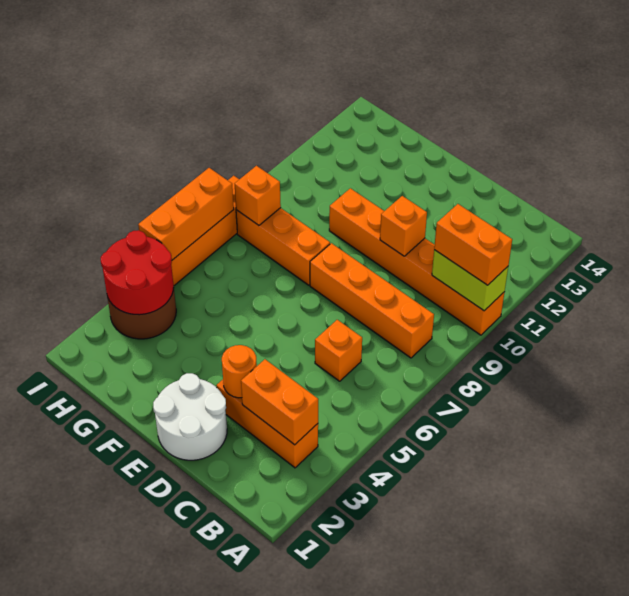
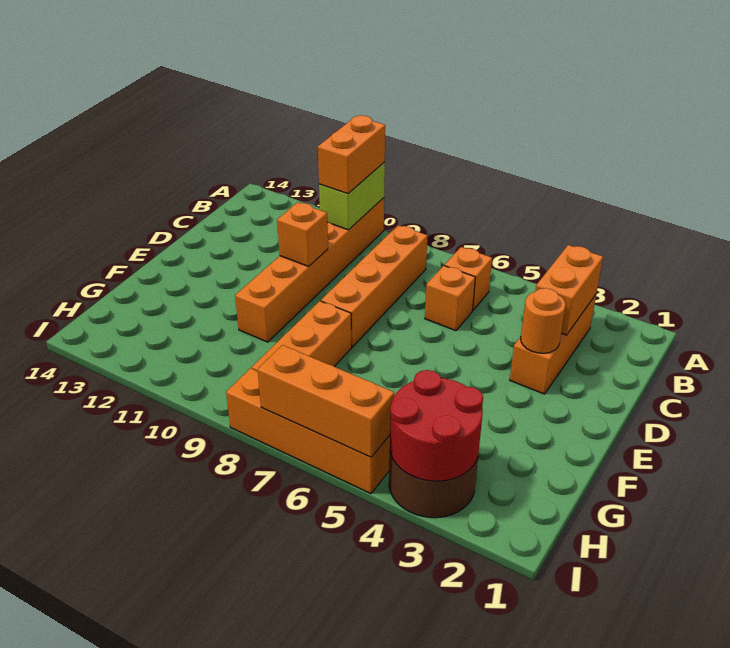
white round brick D1:E2 level 1 -> none
orange brick H8 level 2 -> orange brick B6 level 1

